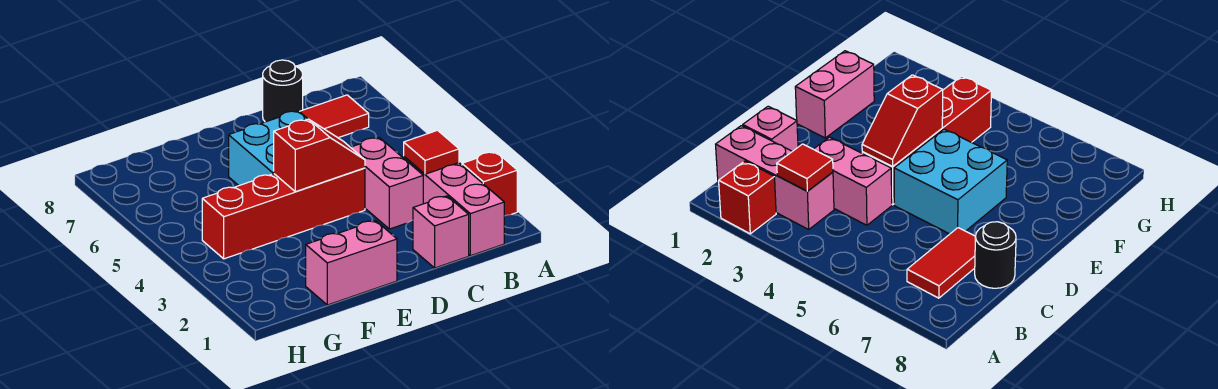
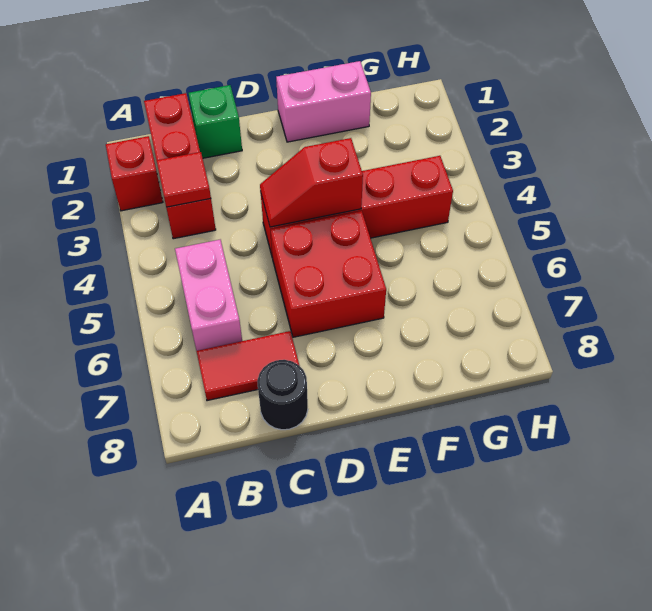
pink brick B1:B3 level 1 -> red brick B1:B3 level 1
pink brick C1 level 1 -> green brick C1 level 1
pink brick C3:C4 level 1 -> pink brick B5:B6 level 1
cyan brick D5:E6 level 1 -> red brick D5:E6 level 1

